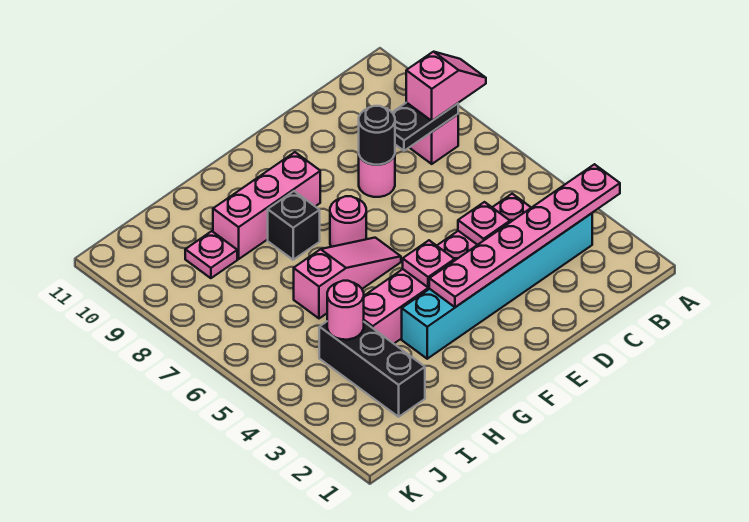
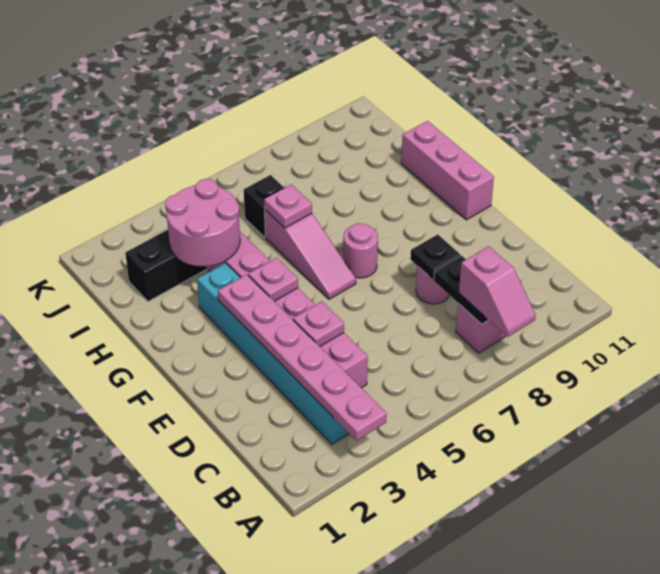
black round brick D8 level 2 -> black plate D8 level 2
pink brick F9:H9 level 1 -> pink brick F11:H11 level 1
black brick G8 level 1 -> black brick I6 level 1
pink round brick I4 level 2 -> pink round brick H3:I4 level 2
pink plate I9 level 1 -> pink plate H6 level 2

